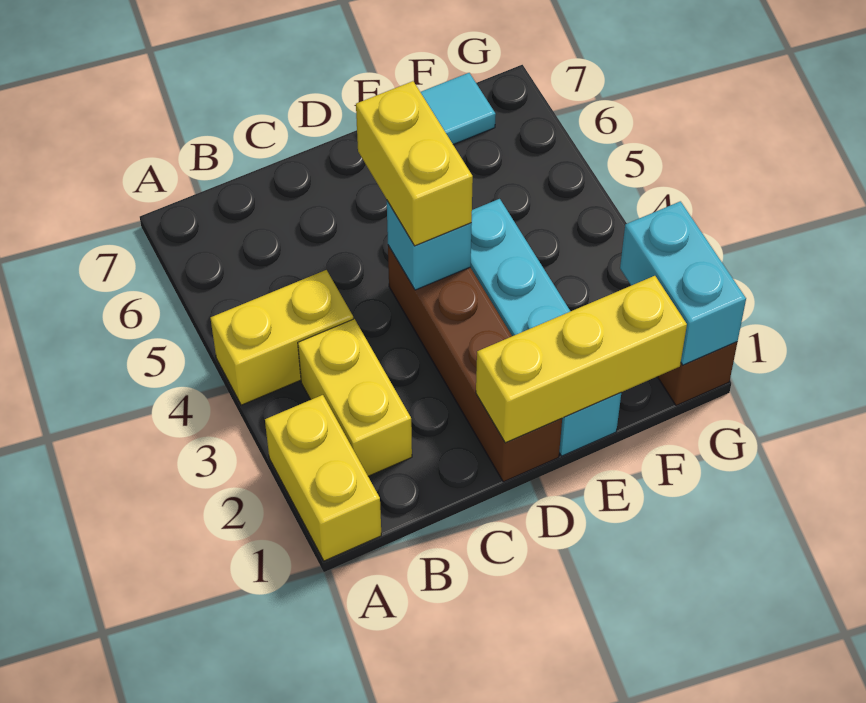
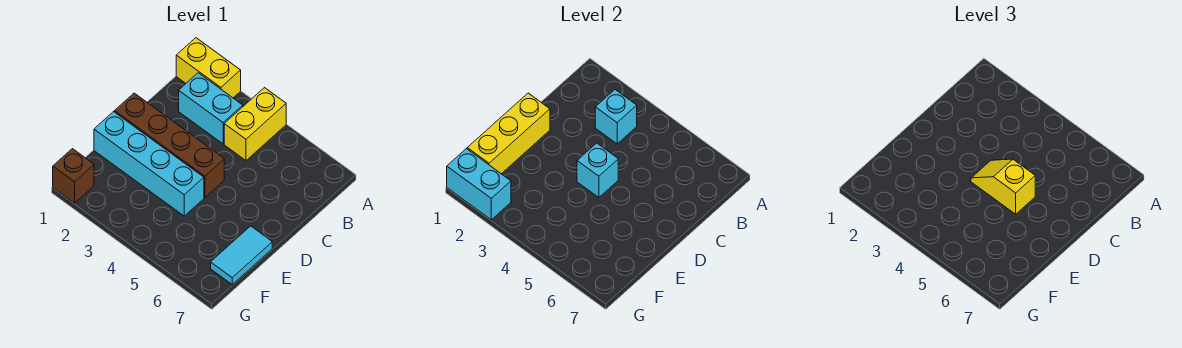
yellow brick B2:B3 level 1 -> cyan brick B2:B3 level 1
none -> cyan brick B3 level 2
yellow brick D4:D5 level 3 -> yellow slope D4:D5 level 3 top 5

